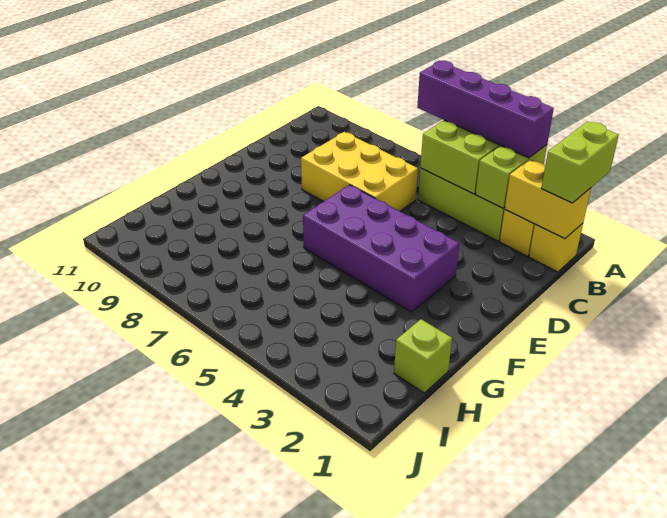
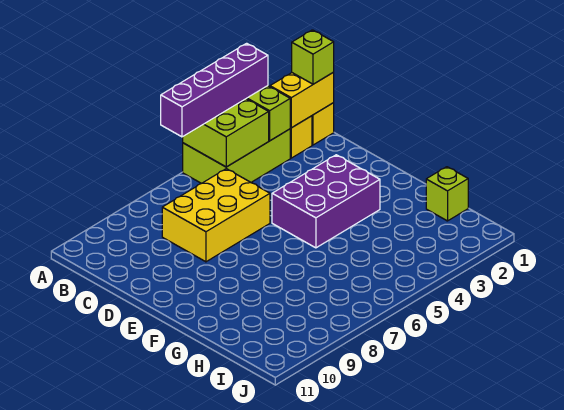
lime brick A1:B1 level 3 -> lime brick B1 level 3
purple brick E3:F6 level 1 -> purple brick E3:F5 level 1

